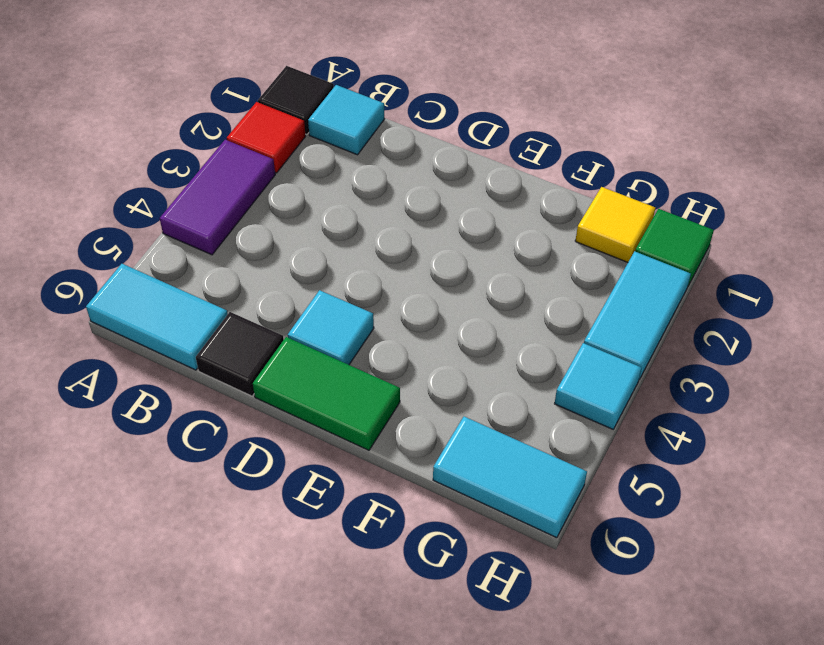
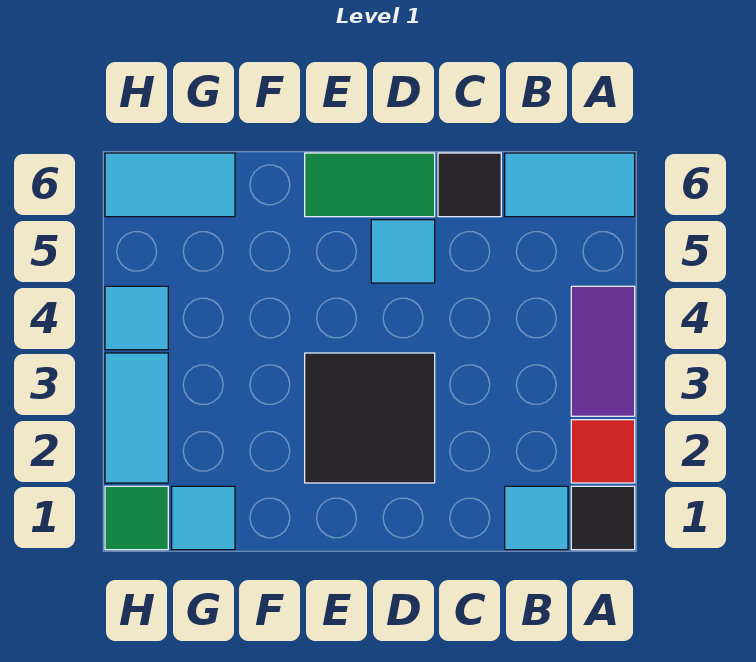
none -> black tile D2:E3 level 1
yellow tile G1 level 1 -> cyan tile G1 level 1

